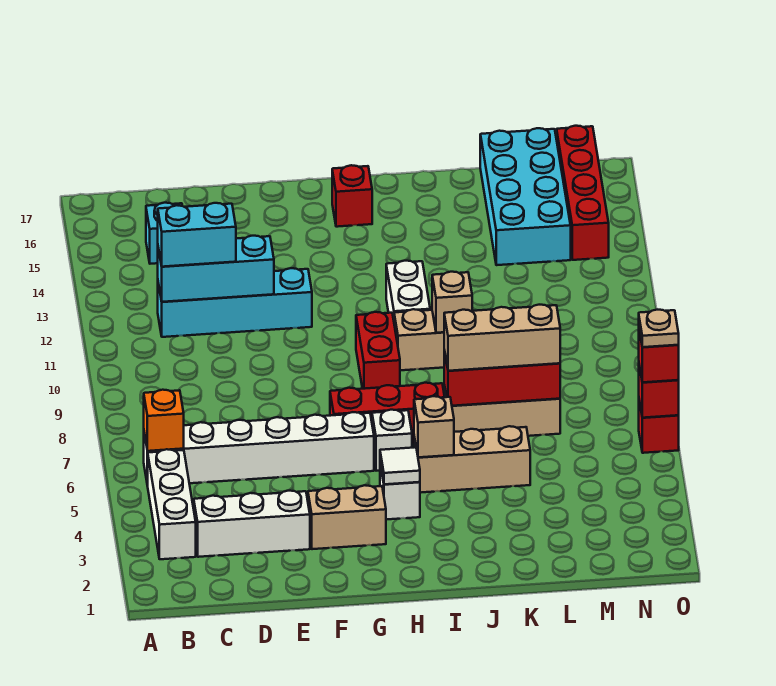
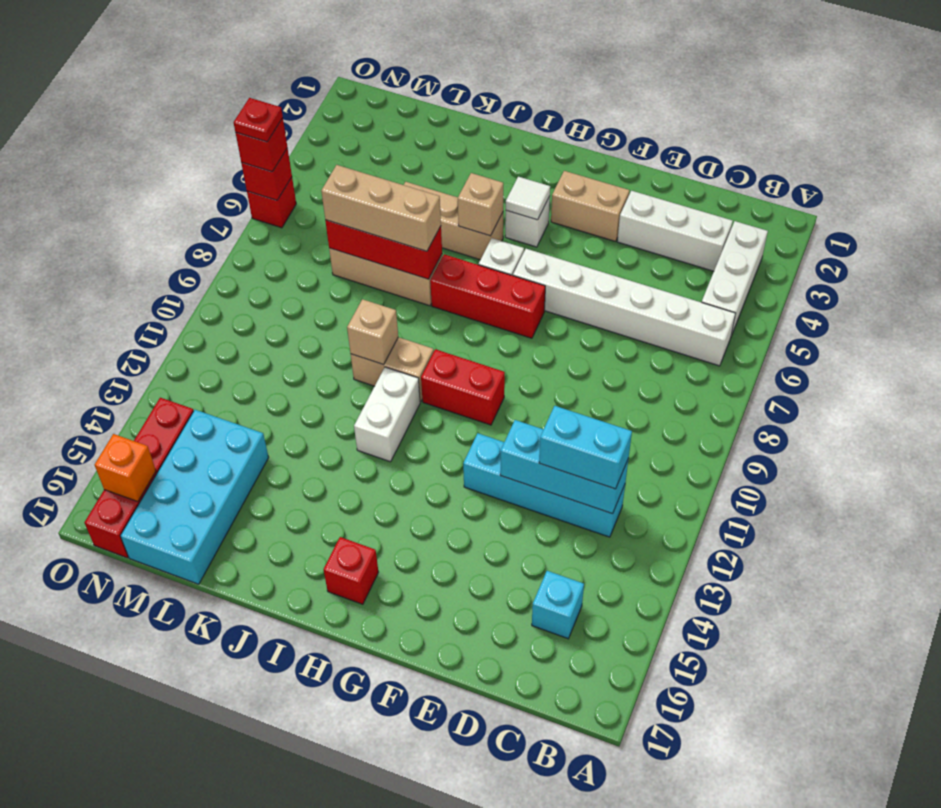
orange brick B6 level 2 -> orange brick N16 level 2
red brick H9:H10 level 1 -> red brick G10:H10 level 1
tan plate O6 level 4 -> red plate O6 level 4

